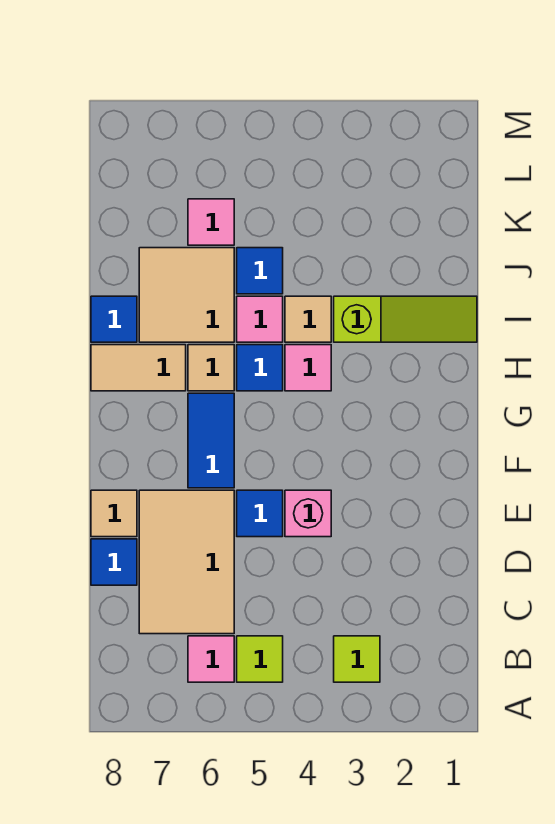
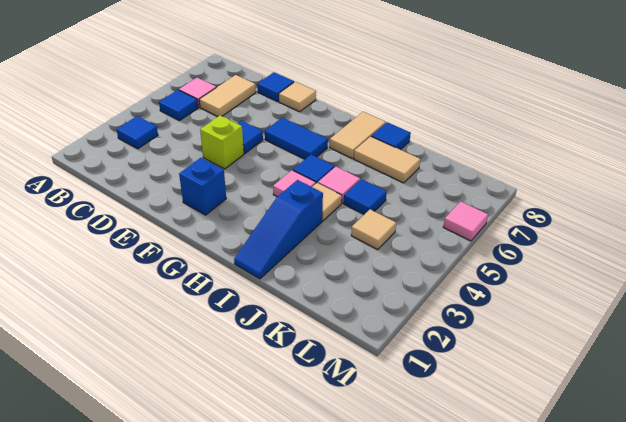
lime tile B3 level 1 -> blue tile B3 level 1
lime tile B5 level 1 -> blue tile B5 level 1
tan tile C6:E7 level 1 -> tan tile C6:C7 level 1
pink brick E4 level 1 -> lime brick E4 level 1
none -> blue brick F2 level 1
tan tile H6 level 1 -> tan tile K4 level 1
lime slope I1:I3 level 1 top 3 -> blue slope I1:I3 level 1 top 3
tan tile I6:J7 level 1 -> tan tile I7:J7 level 1
pink tile K6 level 1 -> pink tile M6 level 1

